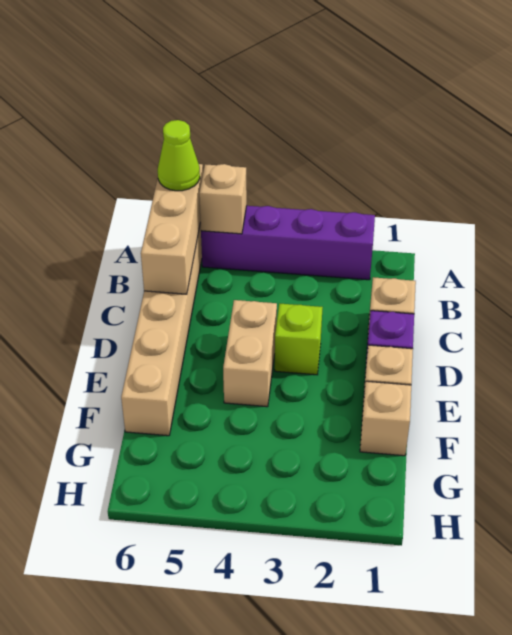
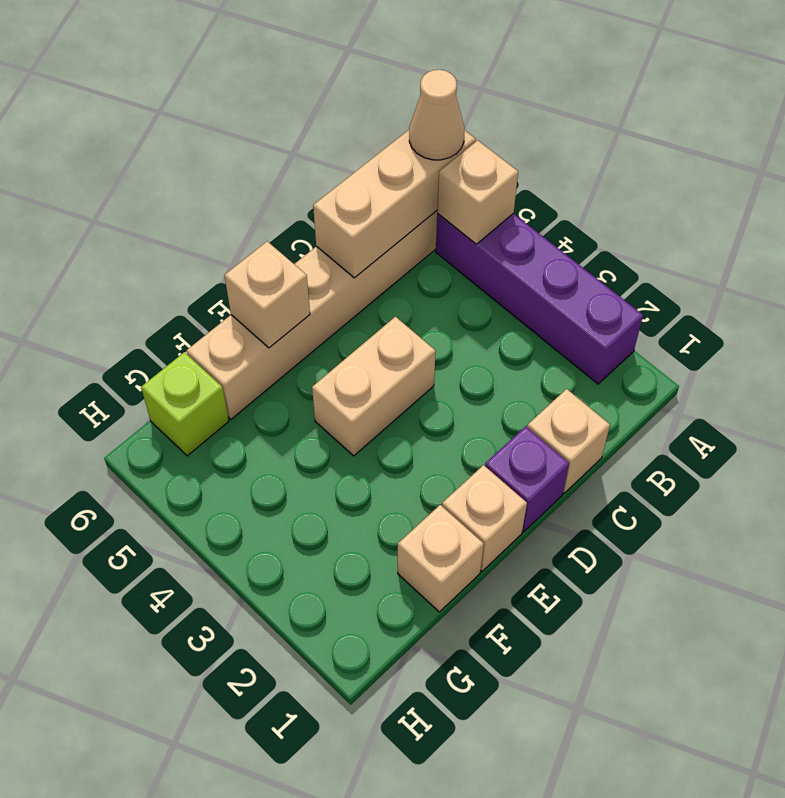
lime cone A6 level 3 -> tan cone A6 level 3
lime brick D3 level 1 -> lime brick G6 level 1
none -> tan brick E6 level 2

